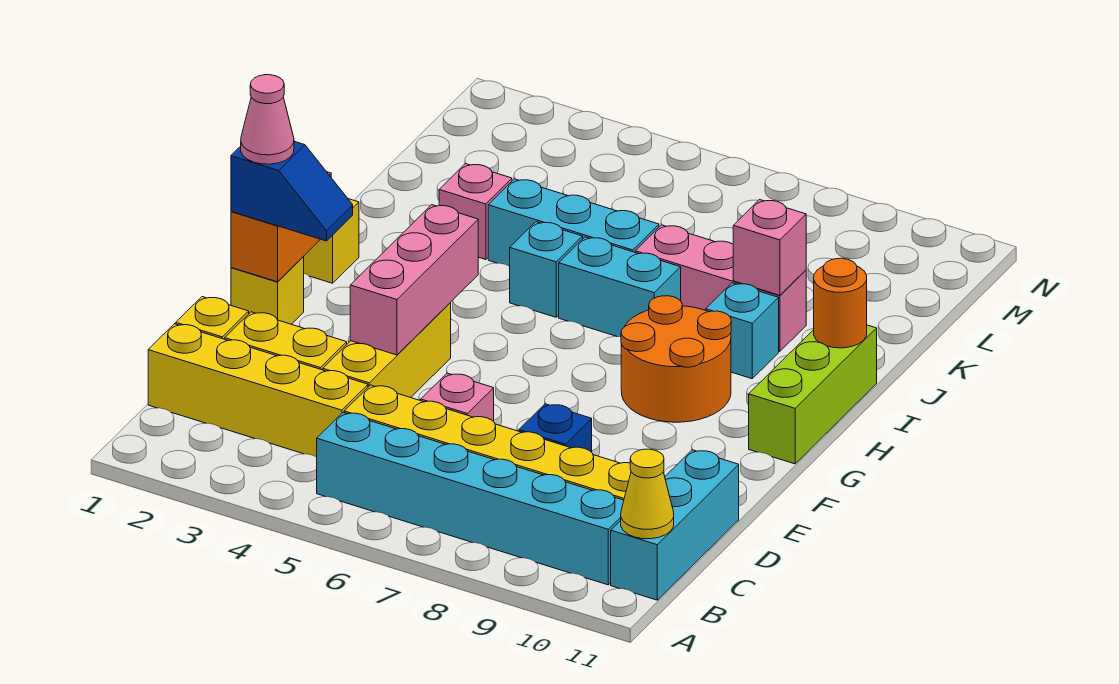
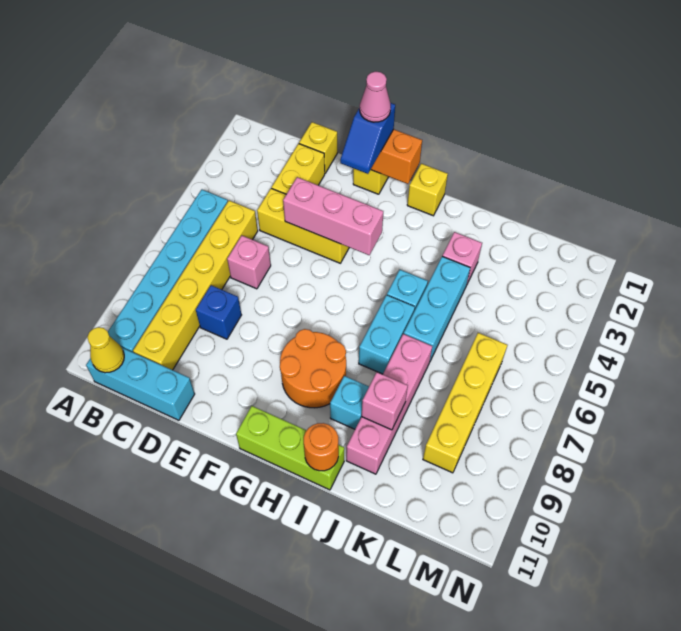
yellow brick C1:C4 level 1 -> yellow brick L6:L9 level 1
pink brick J7:J9 level 1 -> pink brick J7:J10 level 1

